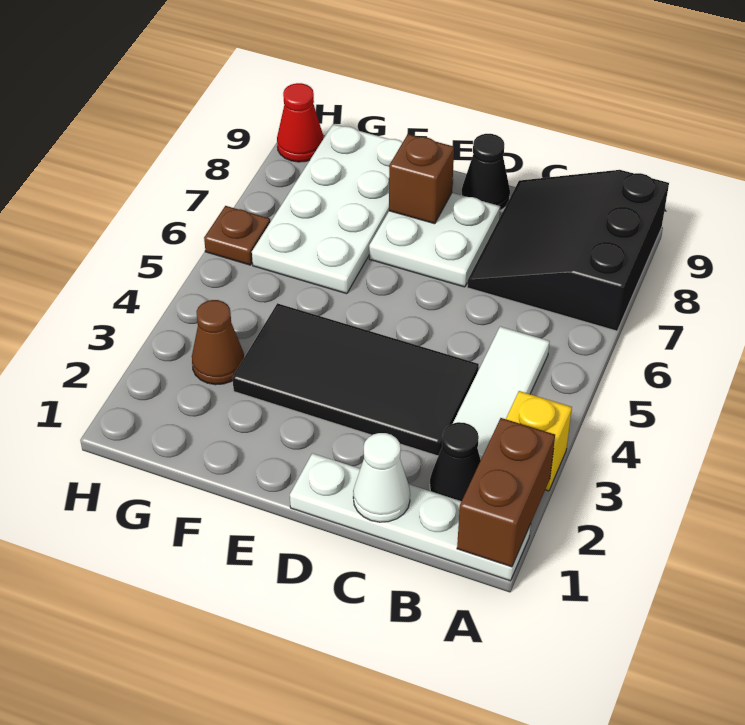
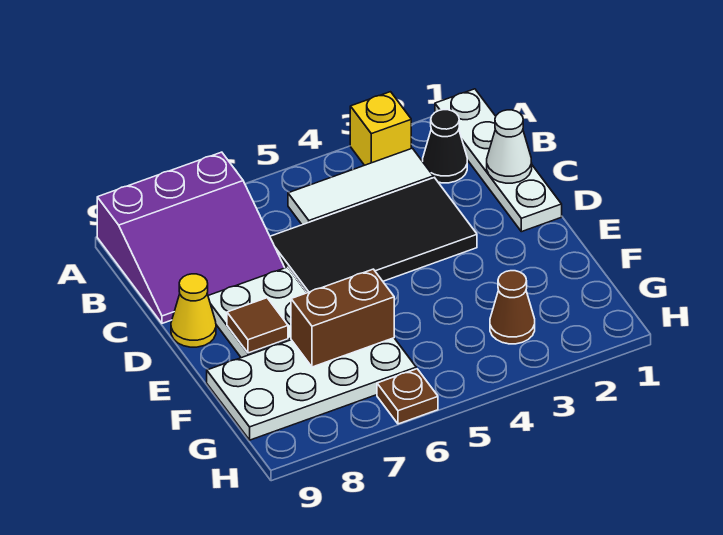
brown brick A1:A2 level 2 -> brown brick F6:F7 level 2
black slope A7:C9 level 1 top A -> purple slope A7:C9 level 1 top A
black tile C3:F4 level 1 -> black tile C3:D6 level 1
black cone D9 level 1 -> yellow cone D9 level 1
brown brick E8 level 2 -> brown tile E8 level 2
red cone H9 level 1 -> none

